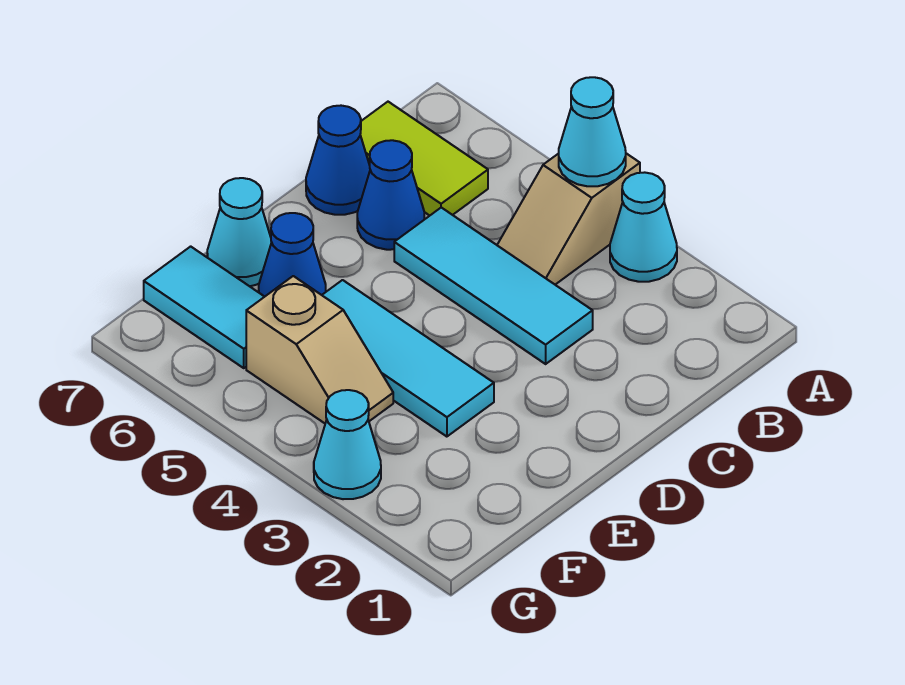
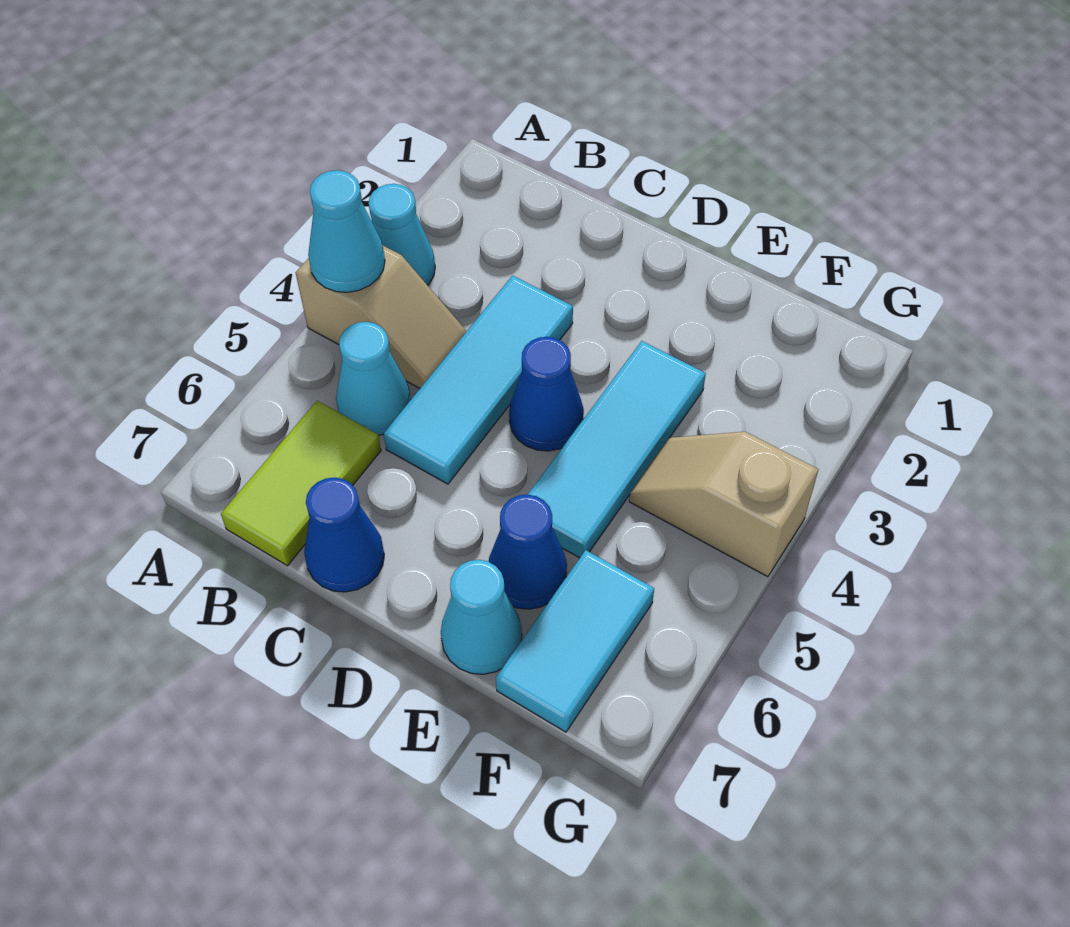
blue cone C6 level 1 -> blue cone D4 level 1
tan slope F4:F5 level 1 top 5 -> tan slope F4:G4 level 1 top G
cyan cone G3 level 1 -> cyan cone B5 level 1

